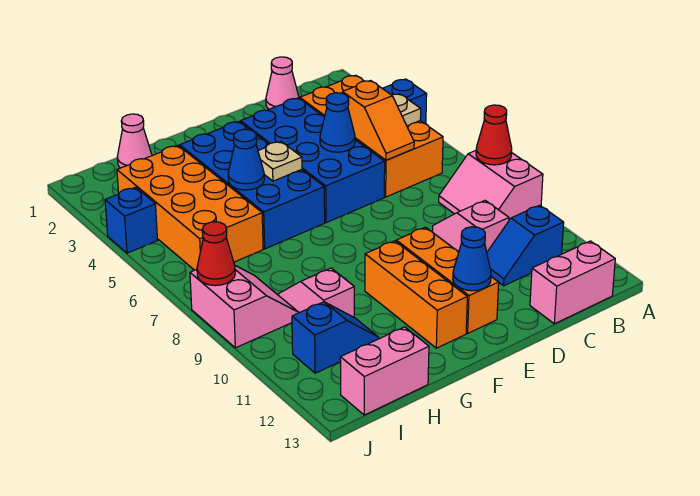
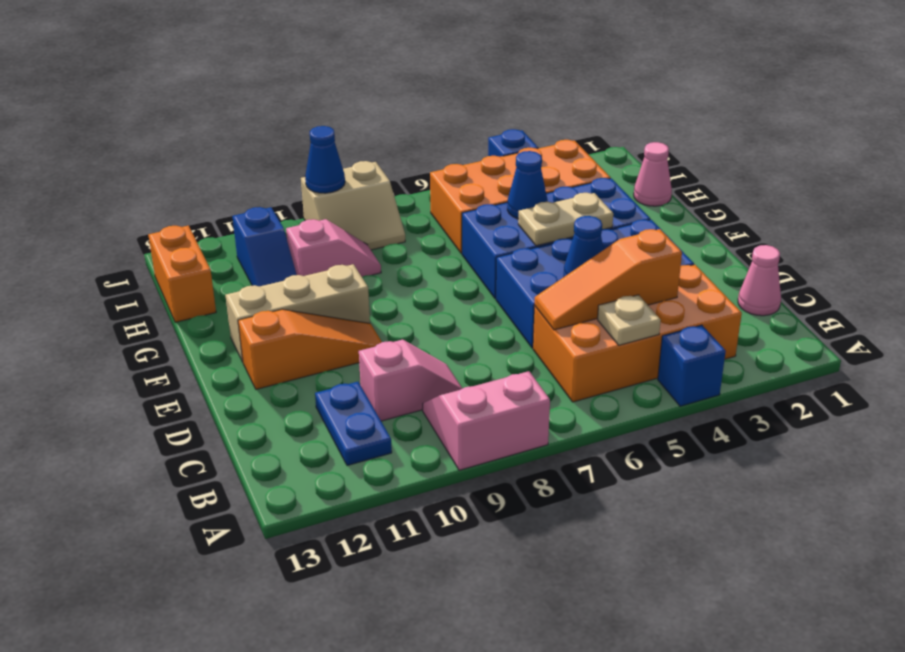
red cone A8 level 2 -> none
blue slope B11:C11 level 1 top B -> blue plate B11:C11 level 1
pink brick B13:C13 level 1 -> none
orange slope C5:C6 level 2 top 5 -> orange slope C4:C6 level 2 top 4
orange brick E10:E12 level 1 -> orange slope E10:E12 level 1 top 12
blue cone E12 level 2 -> blue cone J9 level 2
tan plate F5 level 2 -> tan plate F4:F5 level 2
orange brick F10:F12 level 1 -> tan brick F10:F12 level 1
pink brick H13:I13 level 1 -> orange brick H13:I13 level 1
pink slope I8:J9 level 1 top J -> tan slope I8:J9 level 1 top J
red cone J8 level 2 -> none

